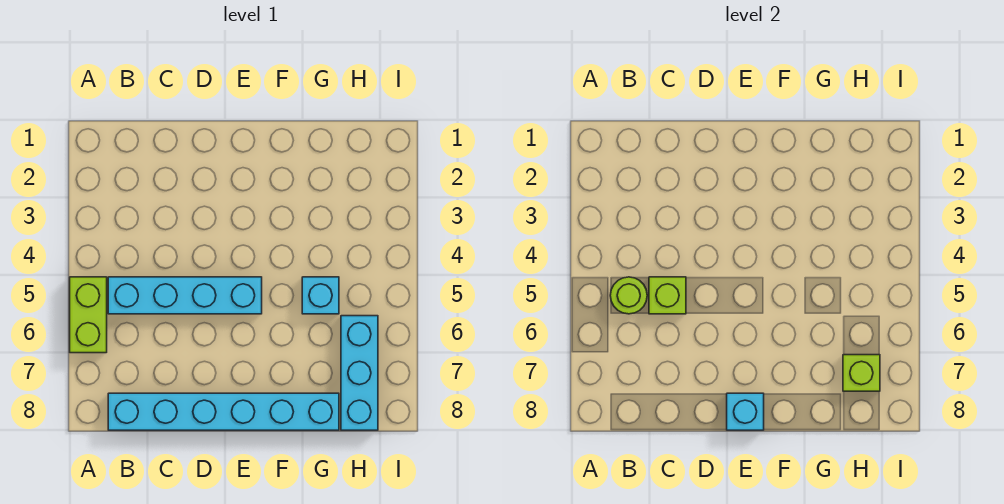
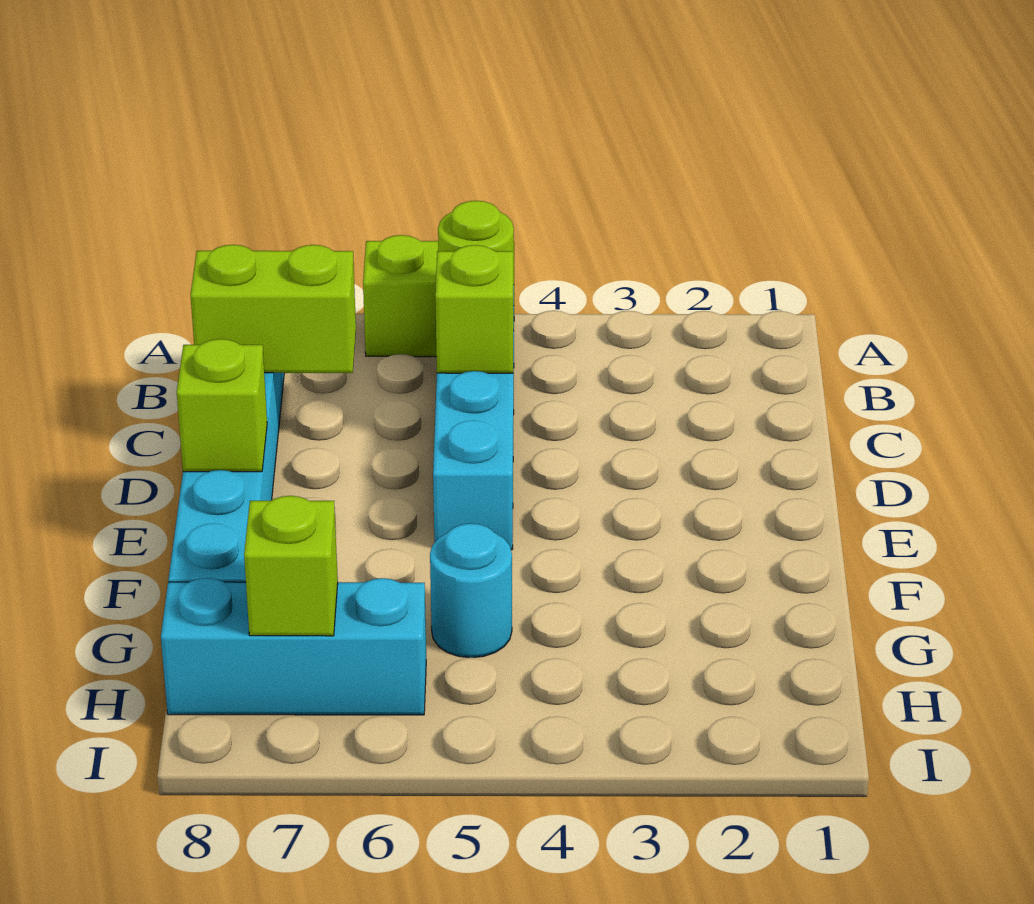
none -> lime brick C7:C8 level 2
cyan brick E8 level 2 -> lime brick E8 level 2
cyan brick G5 level 1 -> cyan round brick G5 level 1

